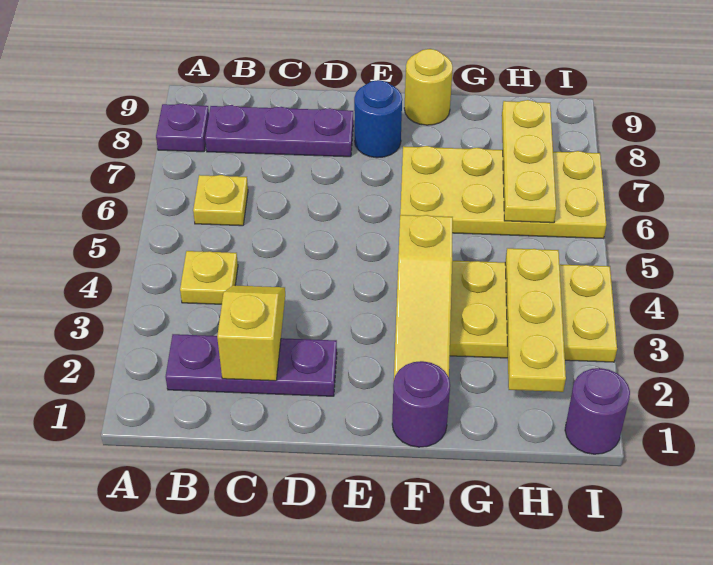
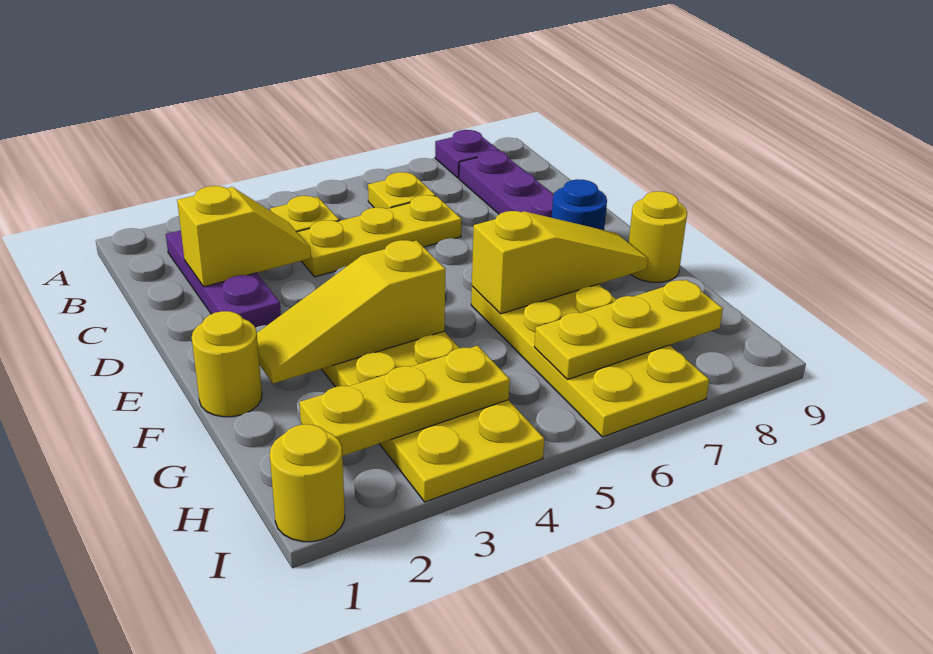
none -> yellow plate C4:C6 level 1
purple round brick F1 level 1 -> yellow round brick F1 level 1
none -> yellow slope F6:F8 level 2 top 6
purple round brick I1 level 1 -> yellow round brick I1 level 1

